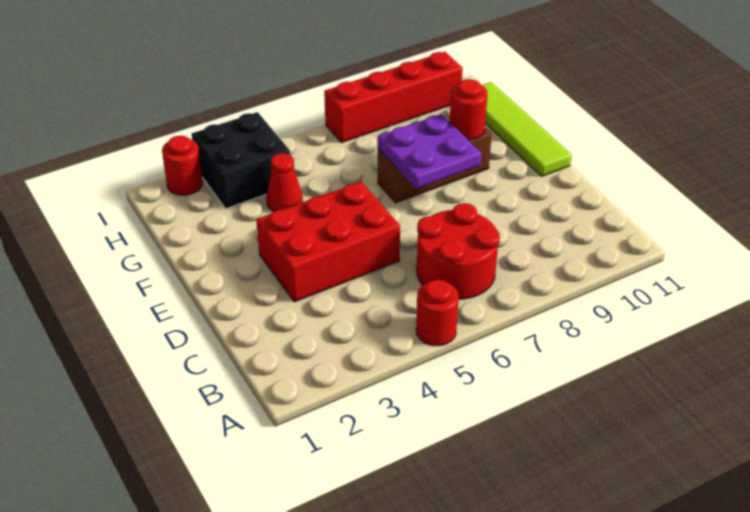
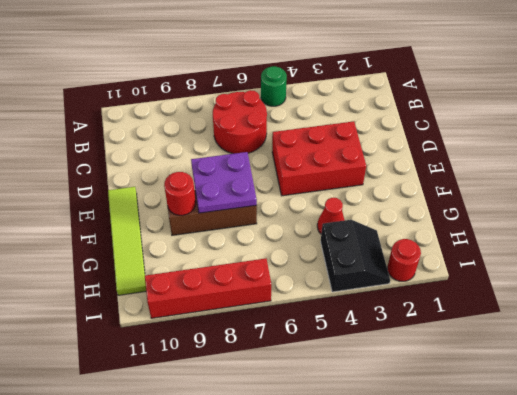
red round brick A5 level 1 -> green round brick A5 level 1
black brick H3:I4 level 1 -> black slope H3:I4 level 1 top 4

